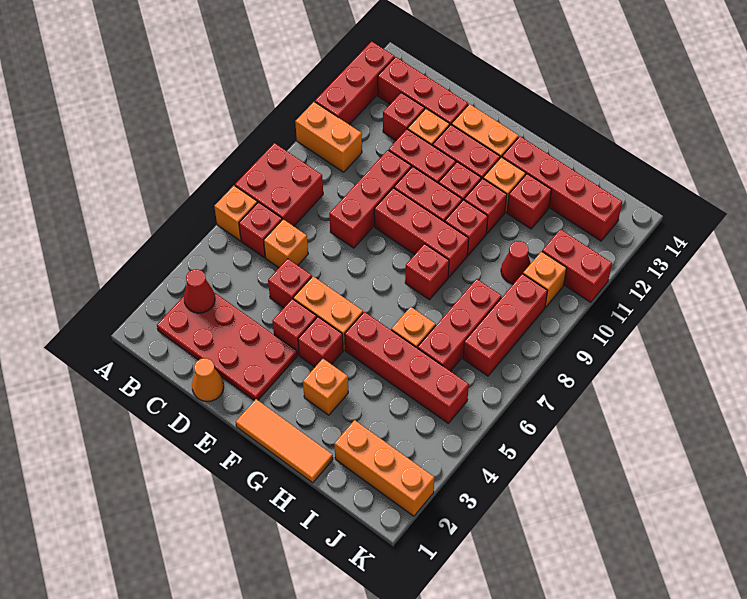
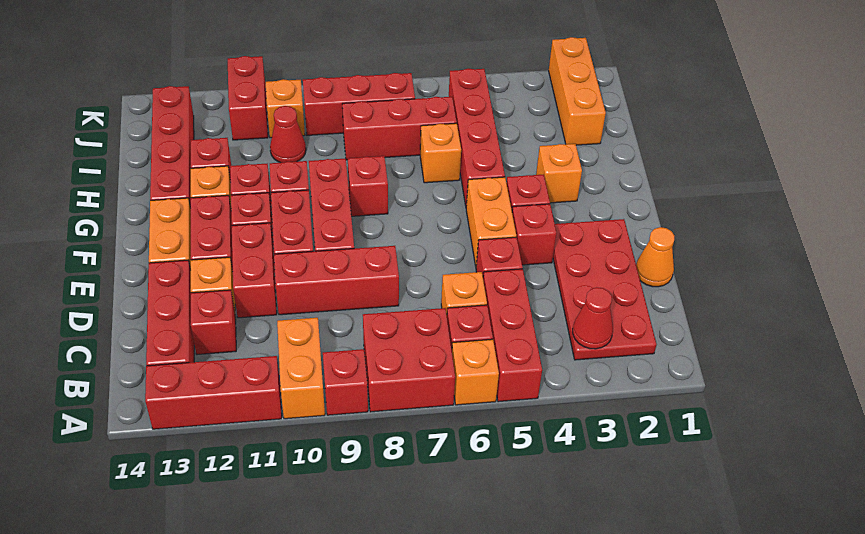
none -> red brick A5:C5 level 1
none -> red brick A9 level 1
orange tile F1:H1 level 1 -> none

